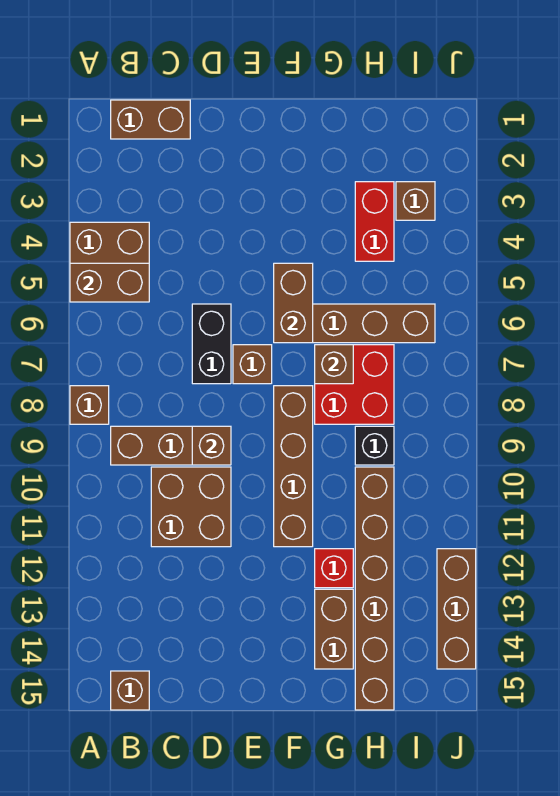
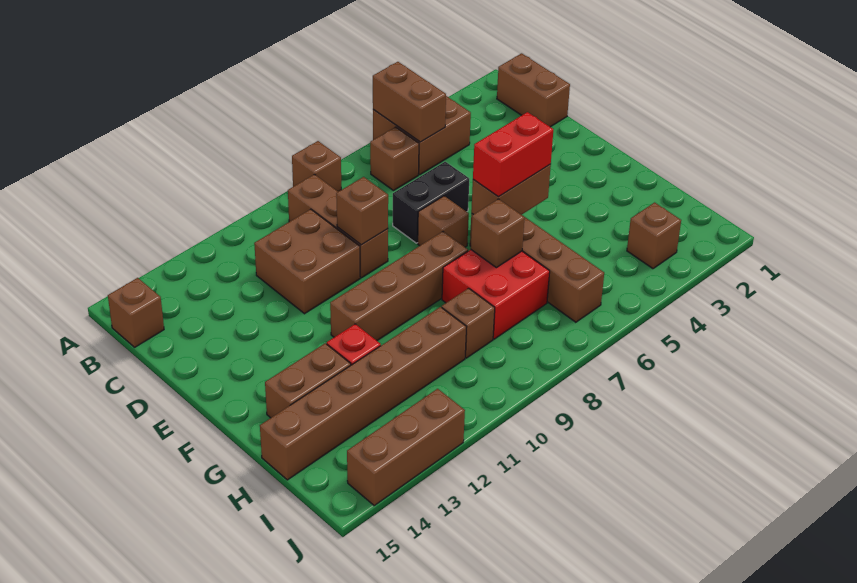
none -> brown brick B6 level 1
red brick H3:H4 level 1 -> red brick F5:F6 level 3
black brick H9 level 1 -> brown brick H9 level 1

